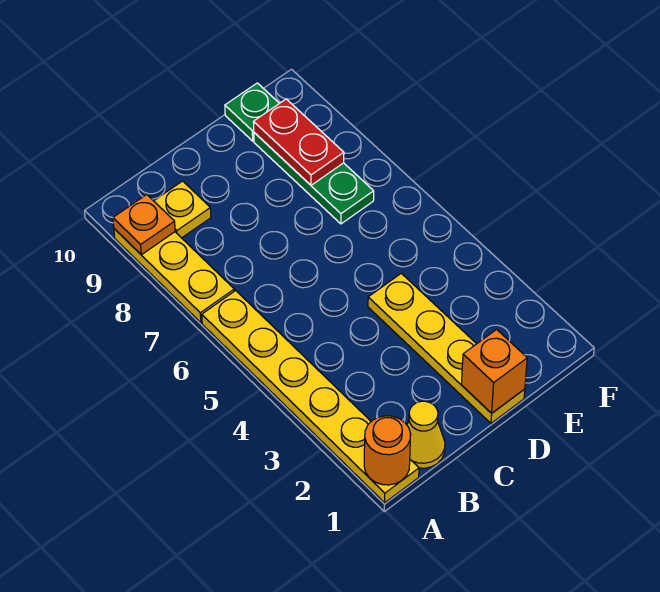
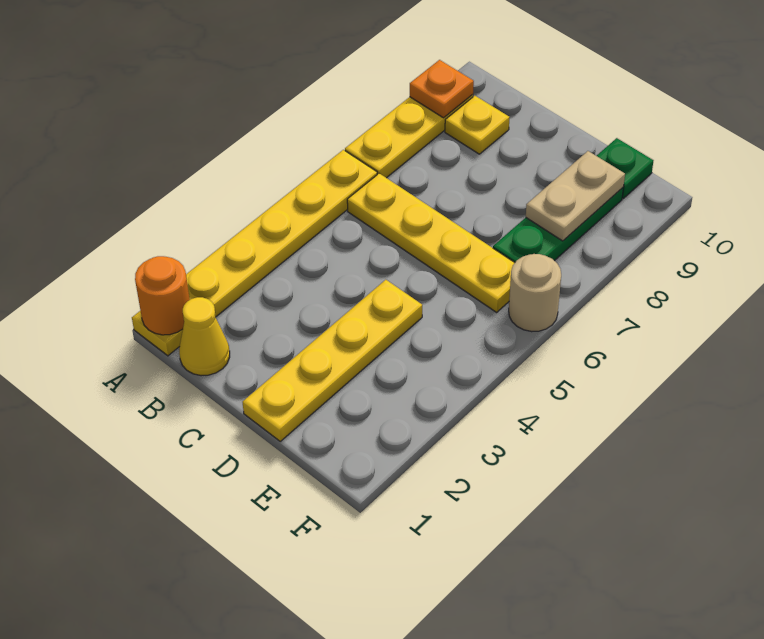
none -> yellow plate B6:E6 level 1
orange brick D1 level 2 -> none
red plate E8:E9 level 2 -> tan plate E8:E9 level 2
none -> tan round brick F6 level 1

